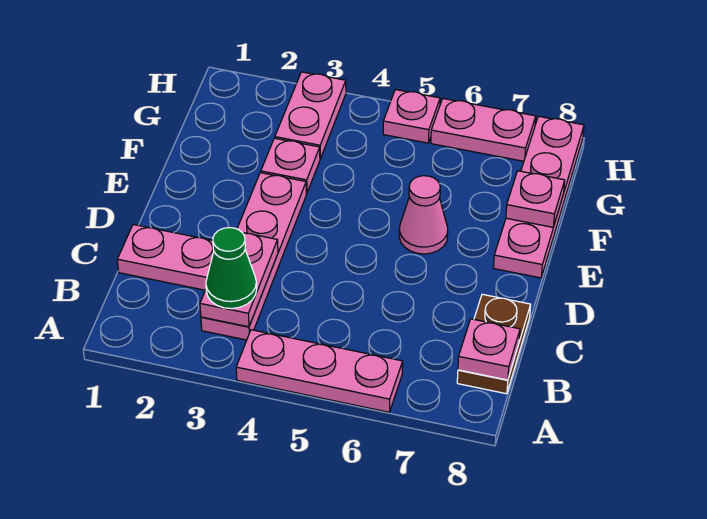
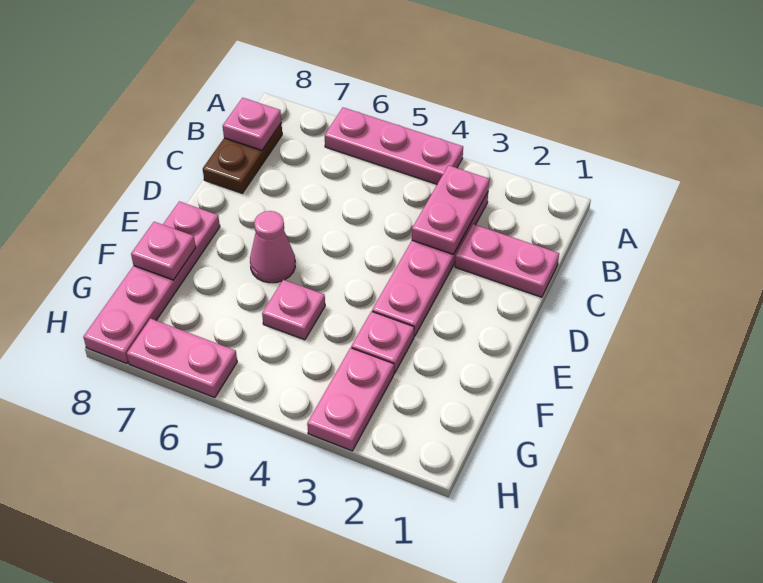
green cone B3 level 3 -> none
pink plate H5 level 1 -> pink plate F5 level 1

